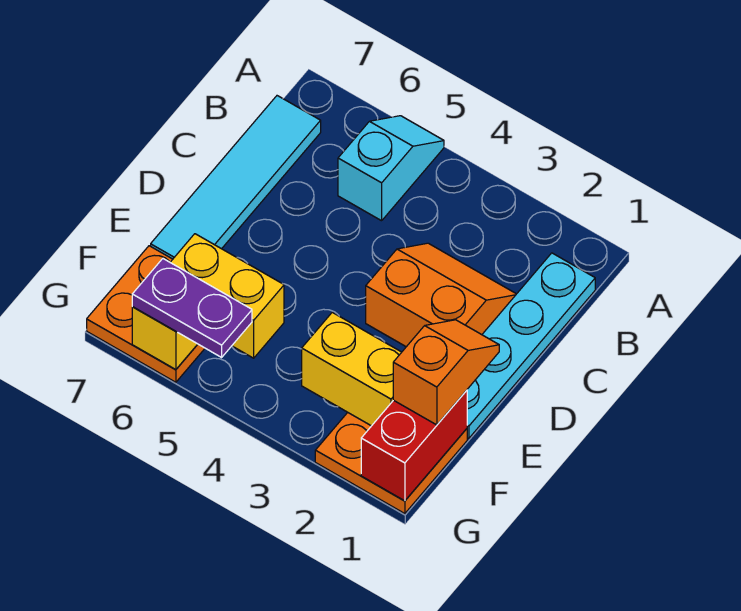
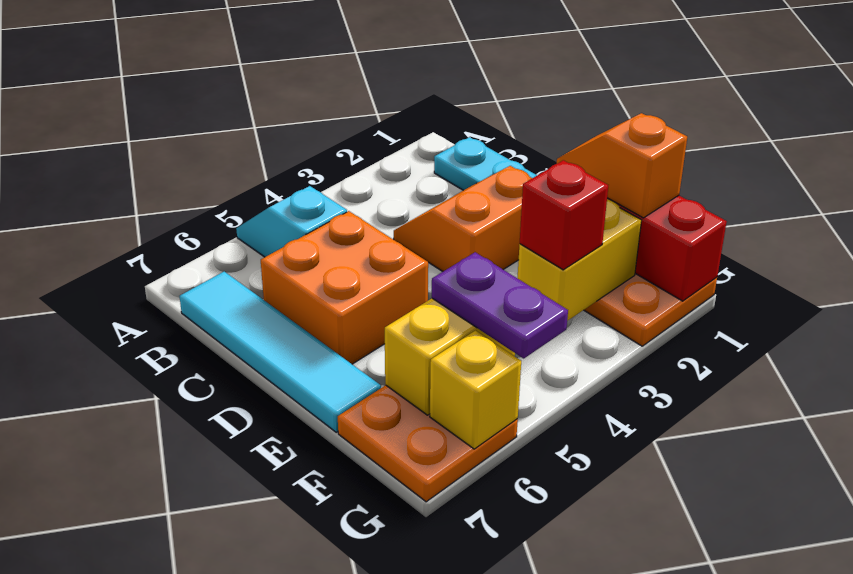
none -> orange brick C5:D6 level 1
none -> red brick F3 level 3
purple plate G5:G6 level 3 -> purple plate F5:G5 level 3

